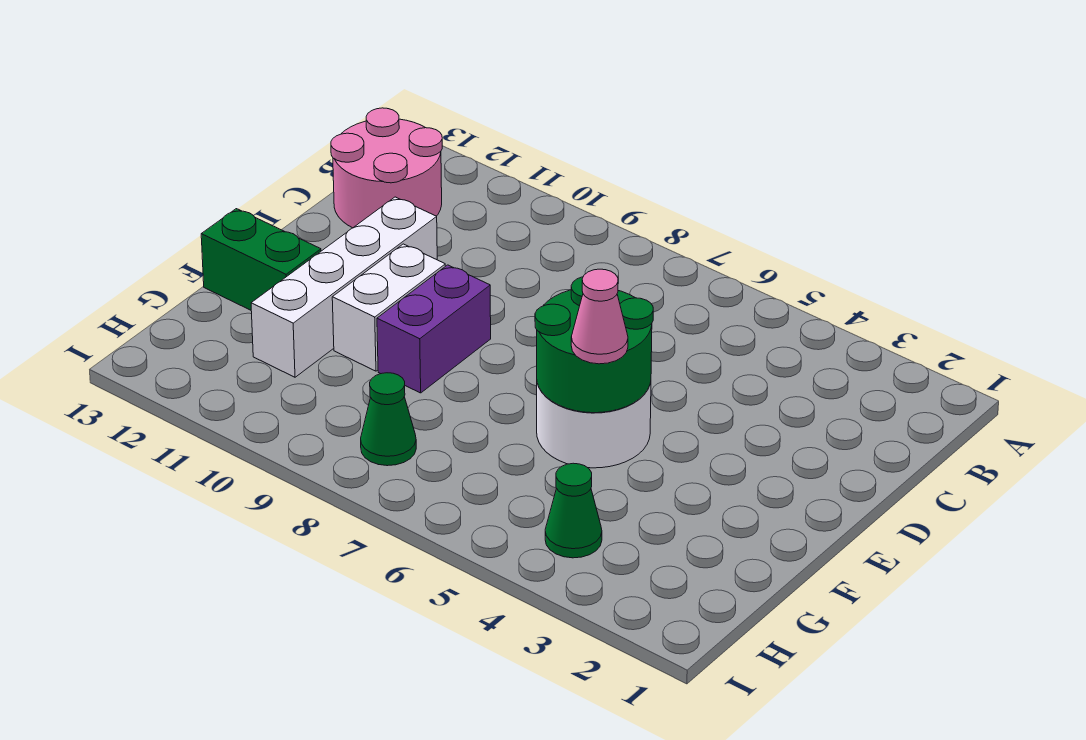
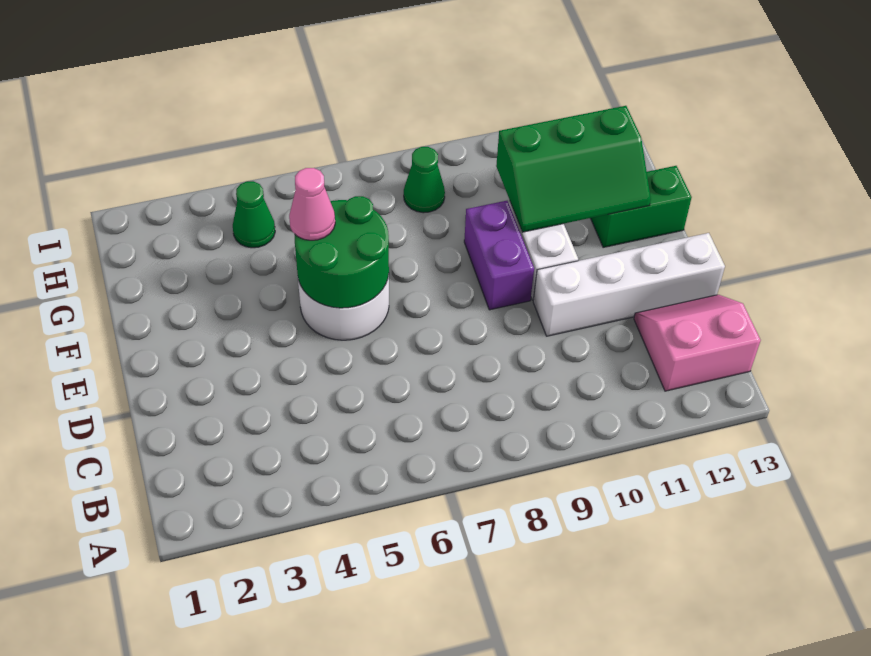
pink round brick B12:C13 level 1 -> pink slope B12:C13 level 1 top B
white brick D11:G11 level 1 -> white brick D10:D13 level 1
none -> green slope F10:G12 level 2 top G

